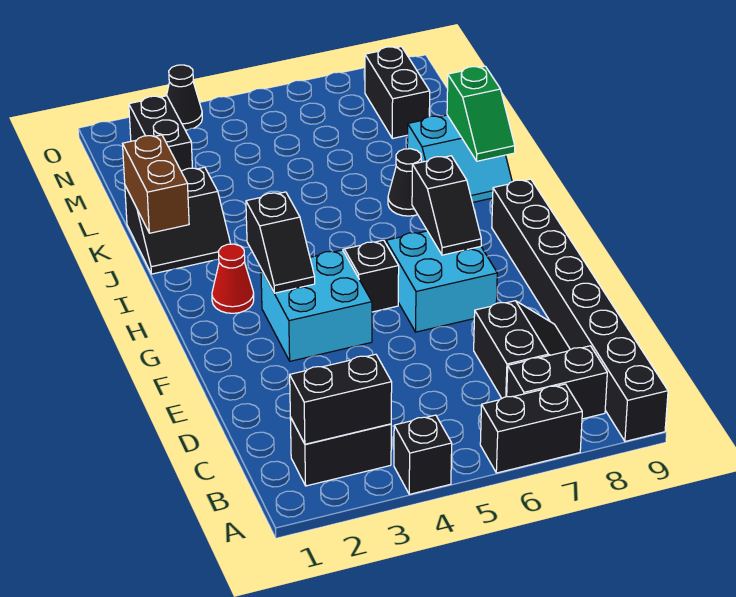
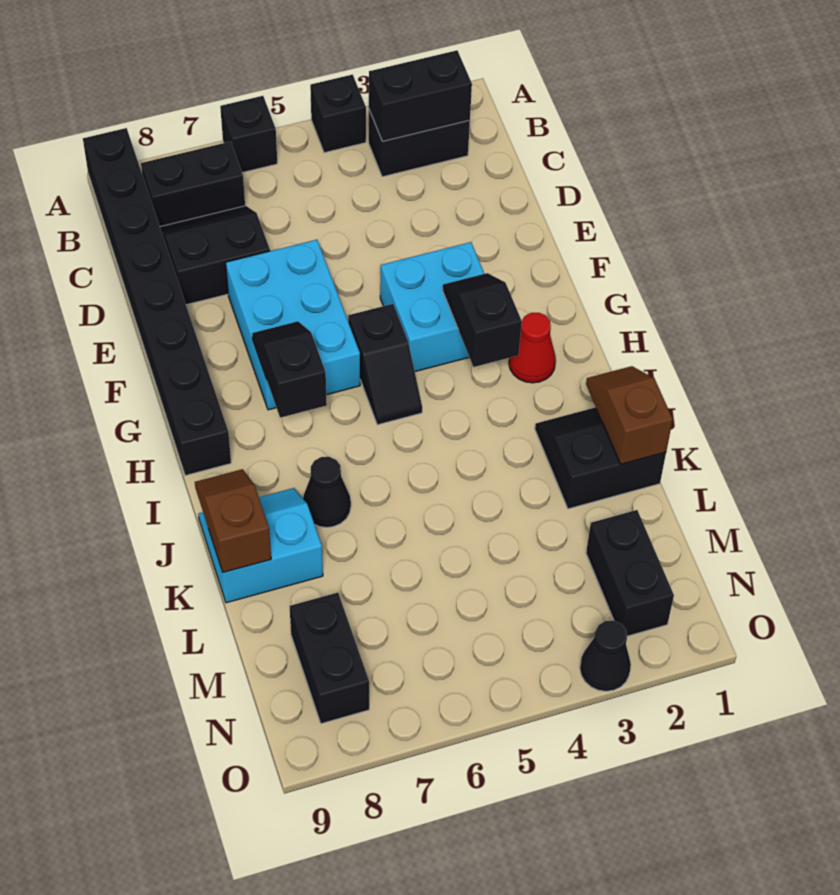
black brick A6:A7 level 1 -> black brick A6 level 1
black slope C7:D8 level 1 top 7 -> black slope C7:D8 level 1 top D
cyan brick F6:G7 level 1 -> cyan brick E6:G7 level 1
brown brick J1:K1 level 2 -> brown slope J1:K1 level 2 top K
green slope J9:K9 level 2 top K -> brown slope J9:K9 level 2 top K

